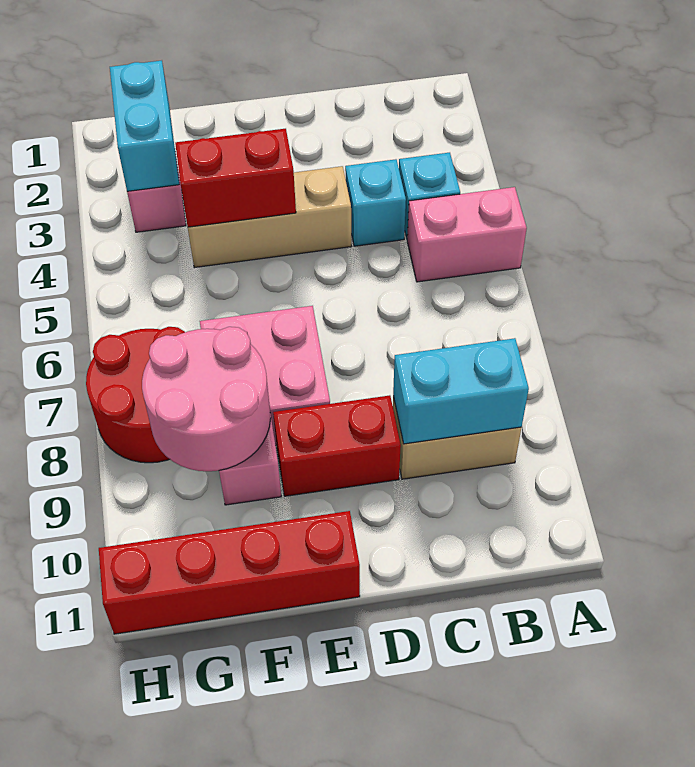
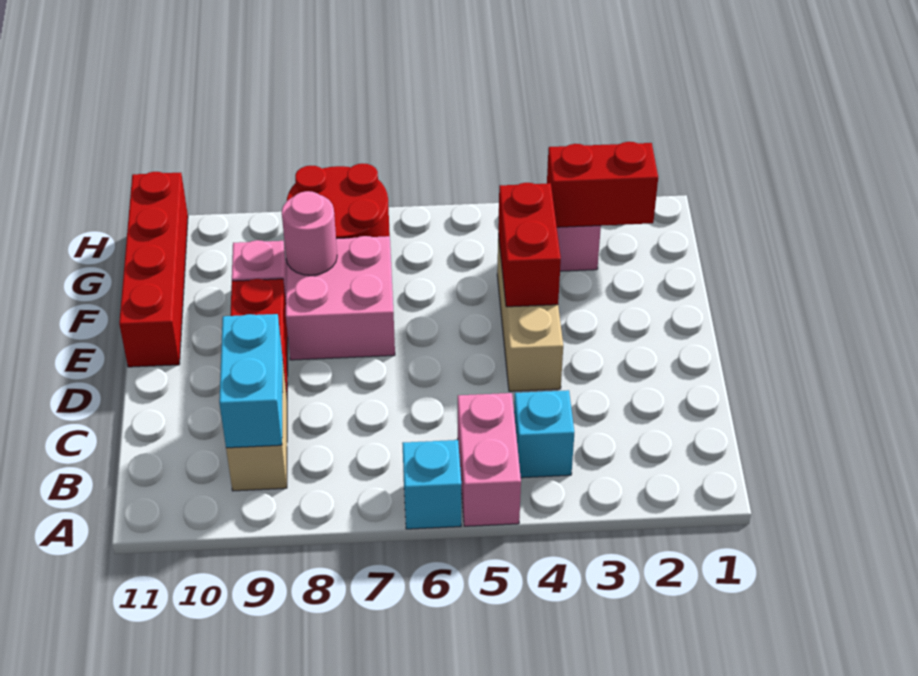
cyan brick C4 level 1 -> cyan brick A6 level 1
pink round brick F8:G9 level 2 -> pink round brick F8 level 2
cyan brick G2:G3 level 2 -> red brick G2:G3 level 2

